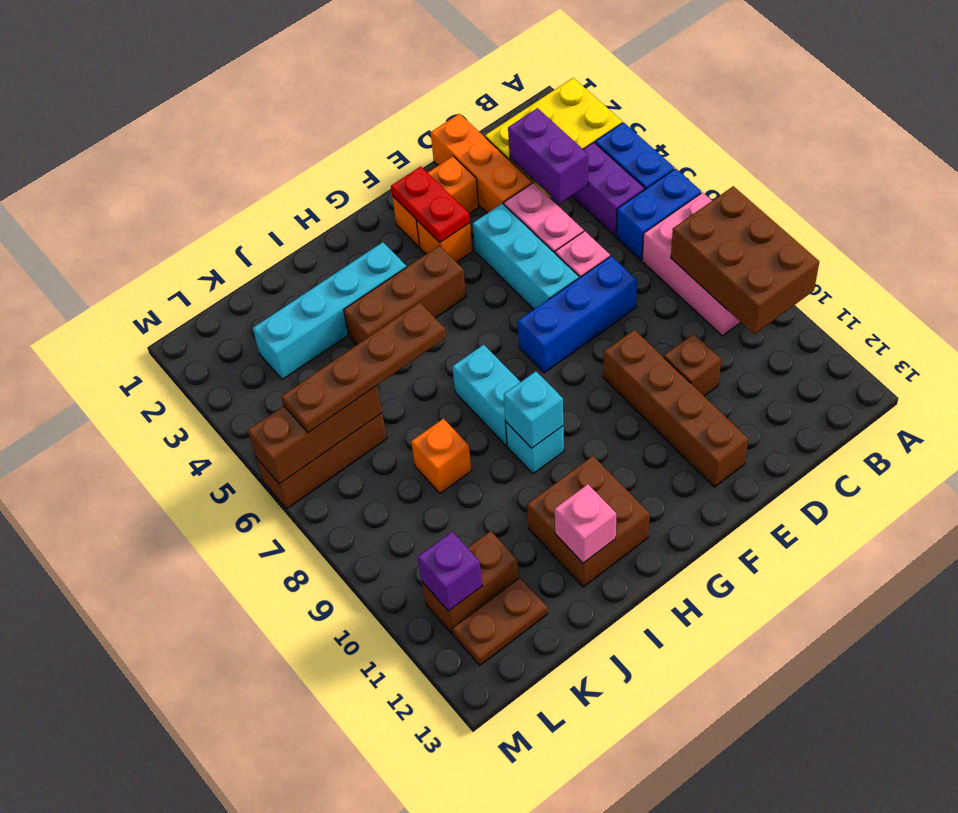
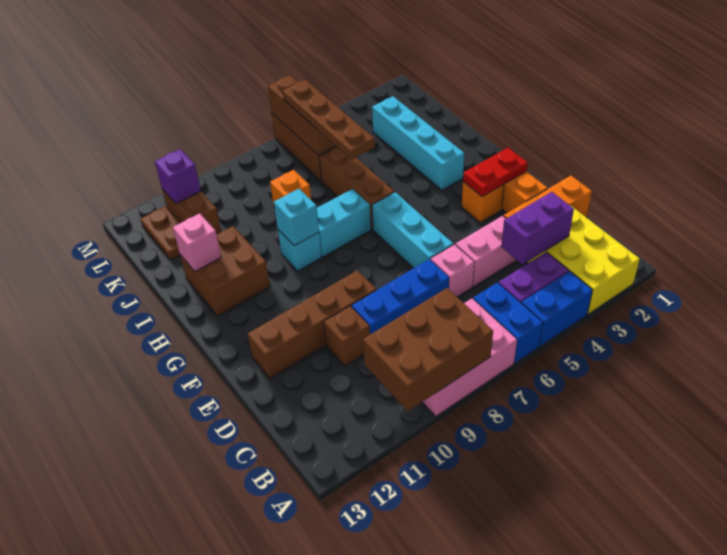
blue brick D7:F7 level 1 -> blue brick D7:D9 level 1
cyan brick E4:E6 level 1 -> cyan brick E6:G6 level 1
brown brick G4:I4 level 1 -> brown brick H6:J6 level 1

